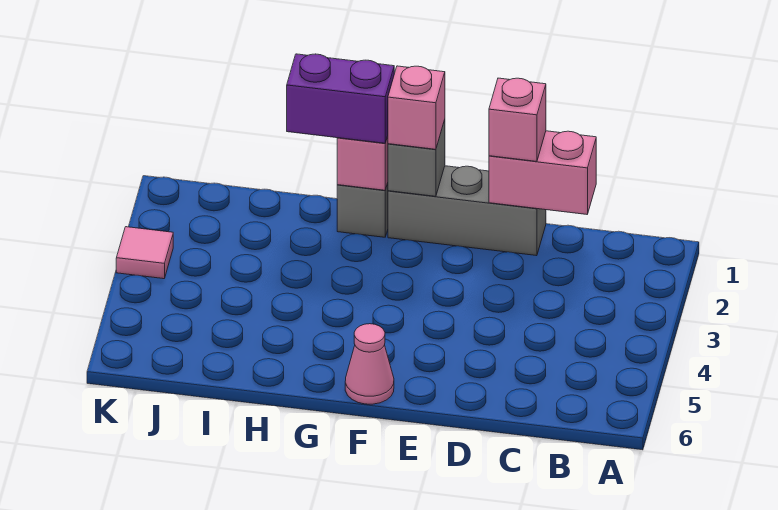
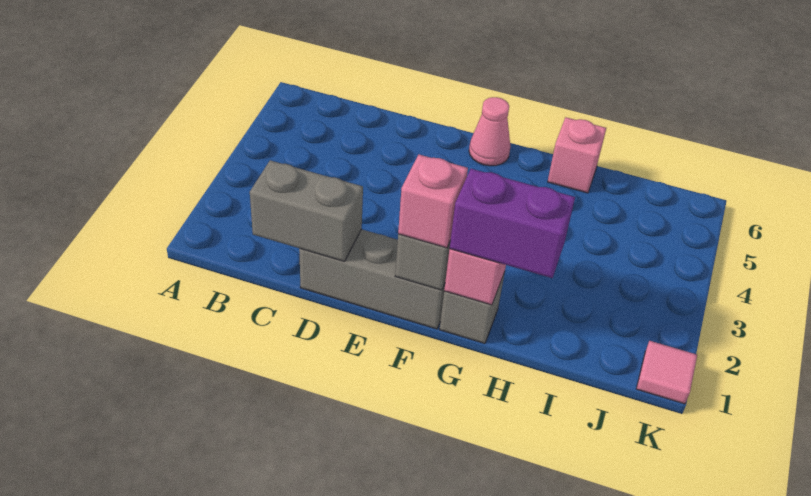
pink brick C1:D1 level 2 -> grey brick C1:D1 level 2
pink brick D1 level 3 -> pink brick H6 level 1
pink tile K3 level 1 -> pink tile K1 level 1

